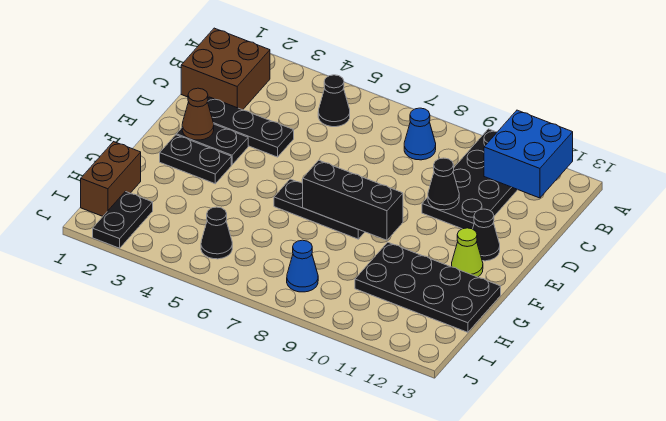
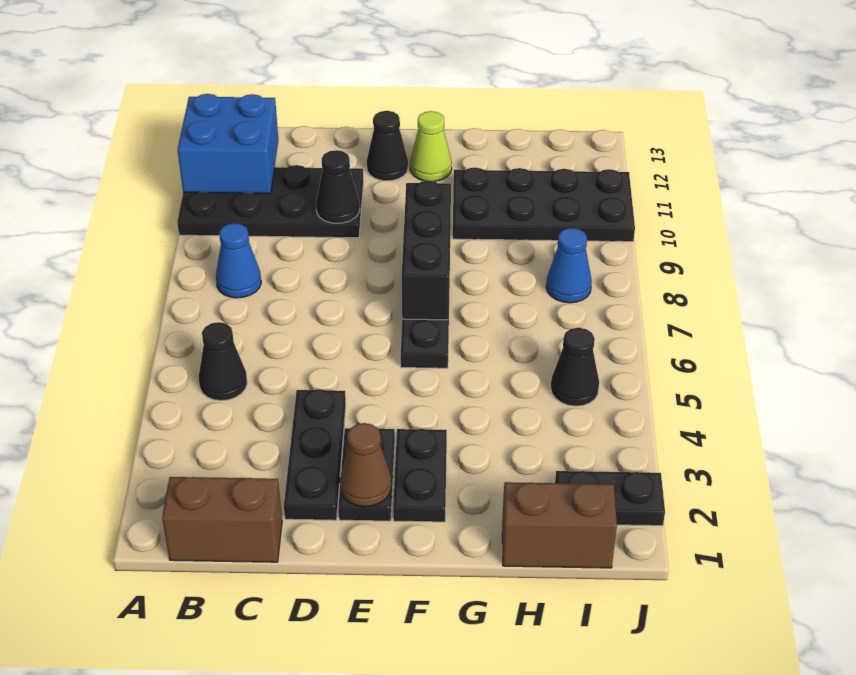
brown brick B1:C2 level 1 -> brown brick B1:C1 level 1
black plate G10:H13 level 1 -> black plate G10:J11 level 1

